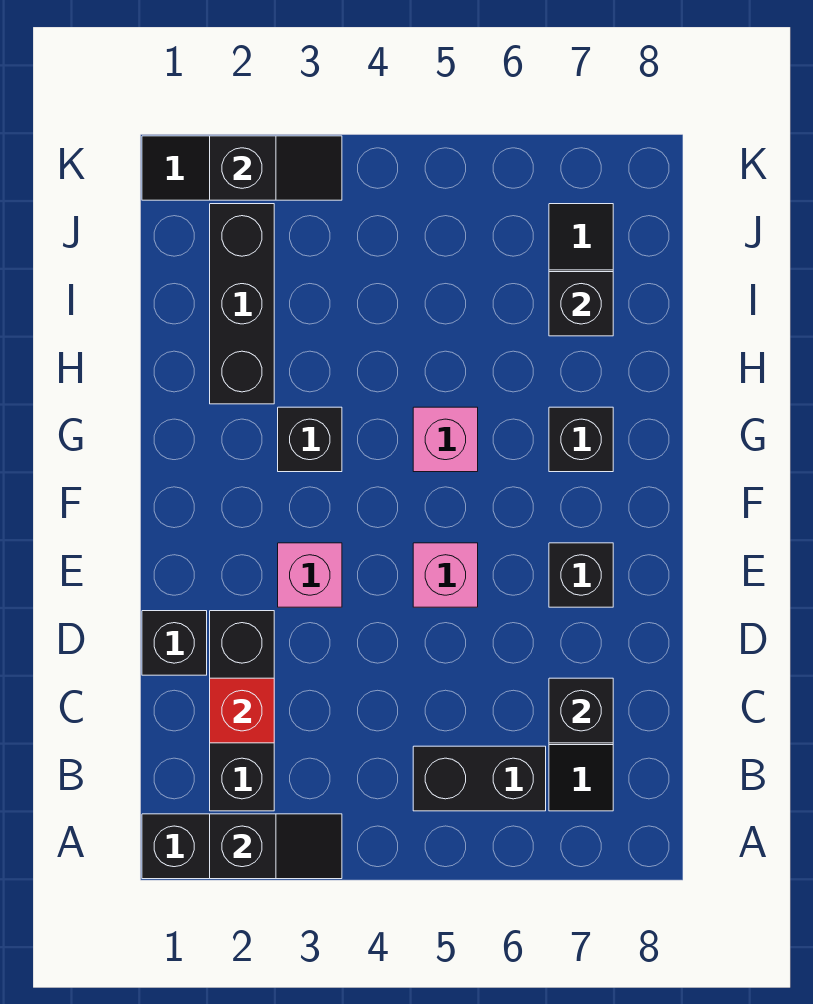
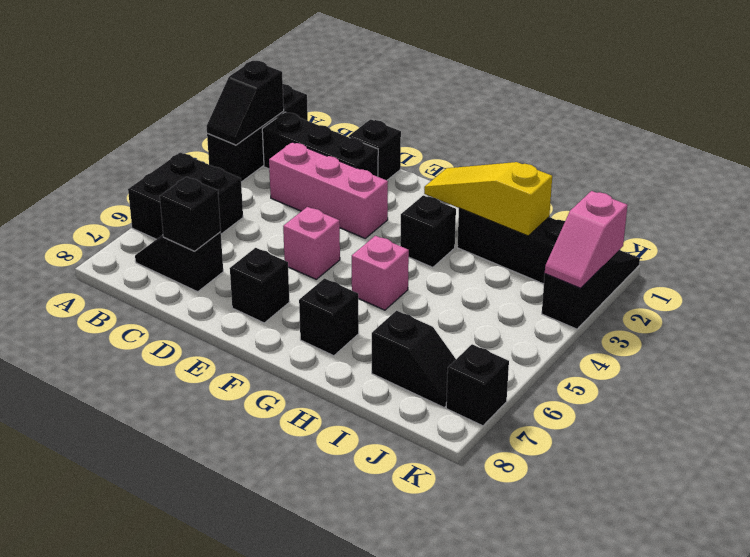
black brick B5:B6 level 1 -> black brick A5:B6 level 1
red brick C2 level 2 -> none
pink brick E3 level 1 -> pink brick C3:E3 level 1
none -> yellow slope G2:I2 level 2 top I
black brick I7 level 2 -> black brick K7 level 1
black slope K2:K3 level 2 top 2 -> pink slope K2:K3 level 2 top 2

